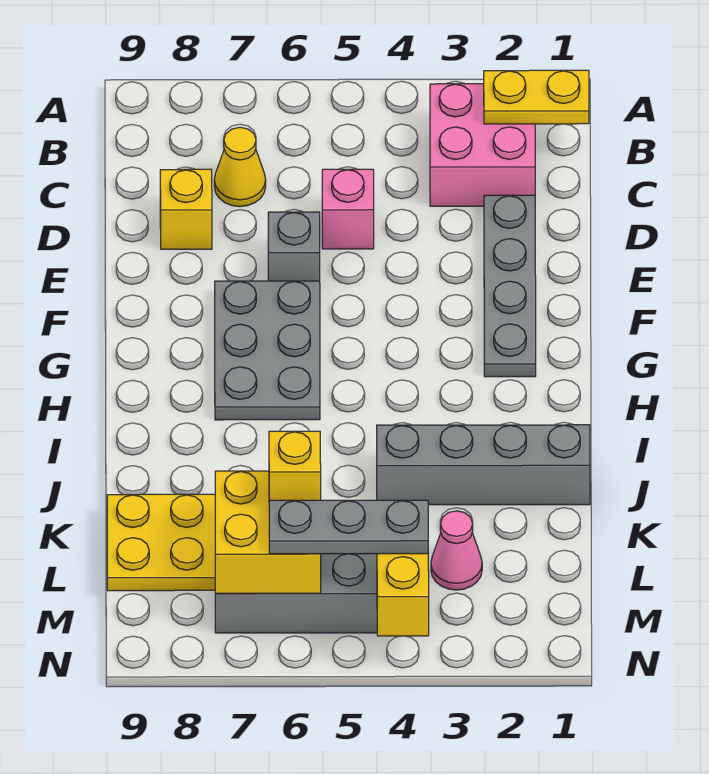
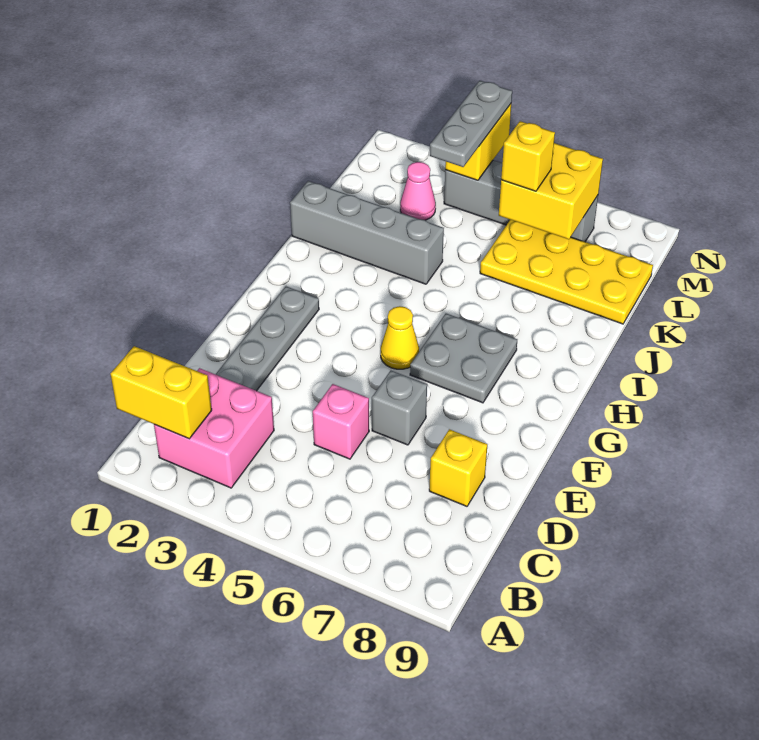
yellow plate B1:B2 level 2 -> yellow brick B1:B2 level 2
yellow cone C7 level 1 -> yellow cone G5 level 1
grey plate F6:H7 level 1 -> grey plate G6:H7 level 1
grey plate M4:M6 level 3 -> grey plate L4:N4 level 3

